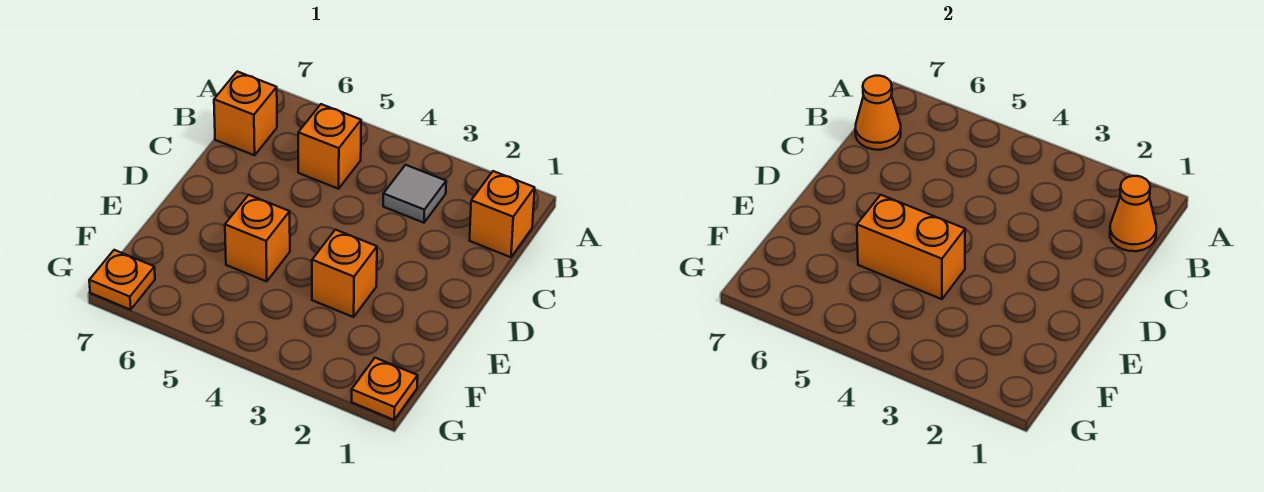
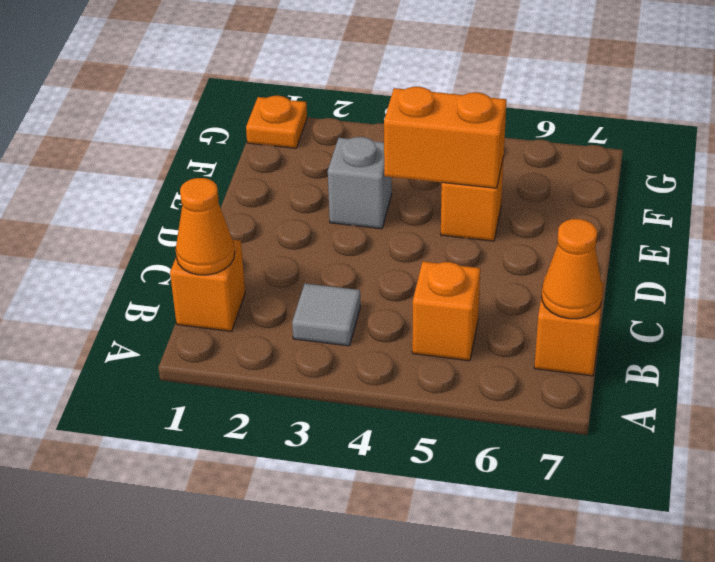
orange brick E3 level 1 -> grey brick E3 level 1
orange plate G7 level 1 -> none

